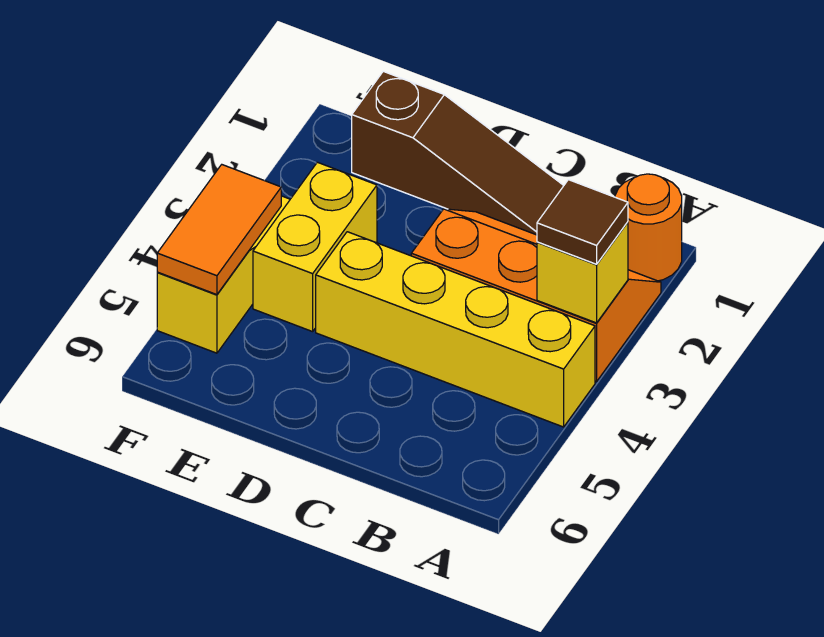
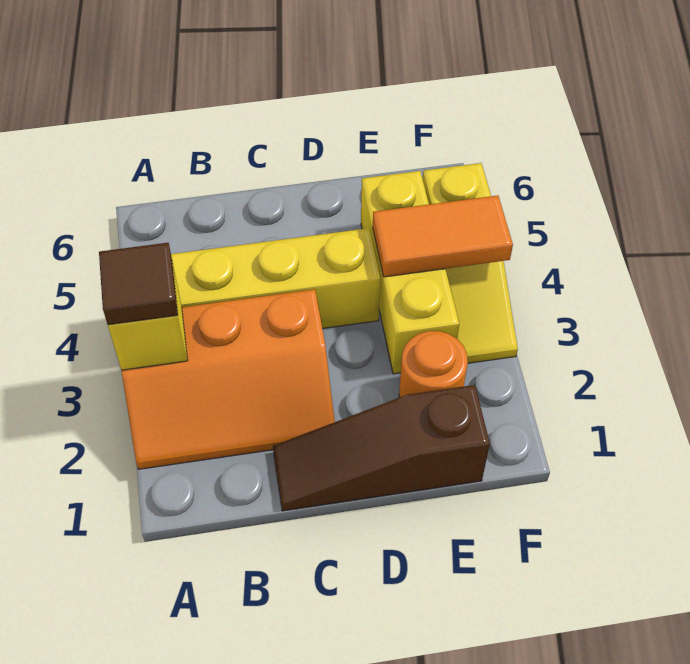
orange round brick A1 level 1 -> orange round brick E2 level 1
yellow brick E3:E4 level 1 -> yellow brick E3:E5 level 1
orange tile F4:F5 level 2 -> orange tile E4:F4 level 2

